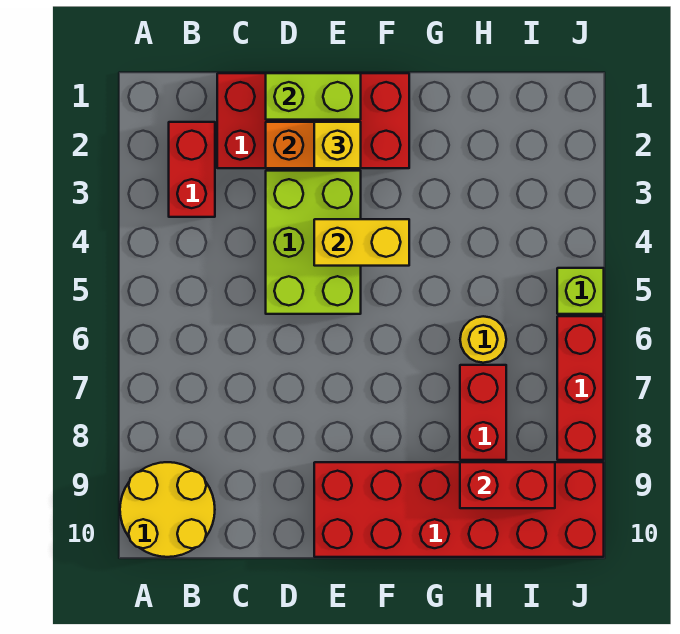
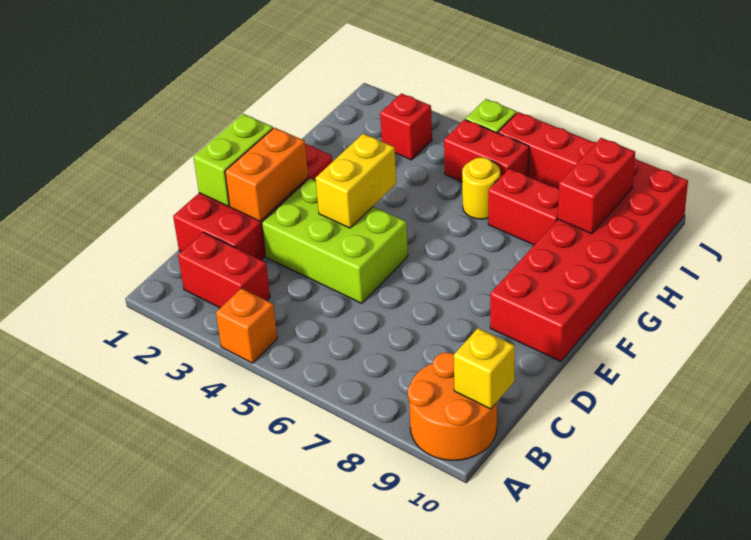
none -> orange brick A4 level 1
yellow round brick A9:B10 level 1 -> orange round brick A9:B10 level 1
yellow brick E2 level 3 -> yellow brick B10 level 2
none -> red brick I3 level 1
none -> red brick I5:I6 level 1

